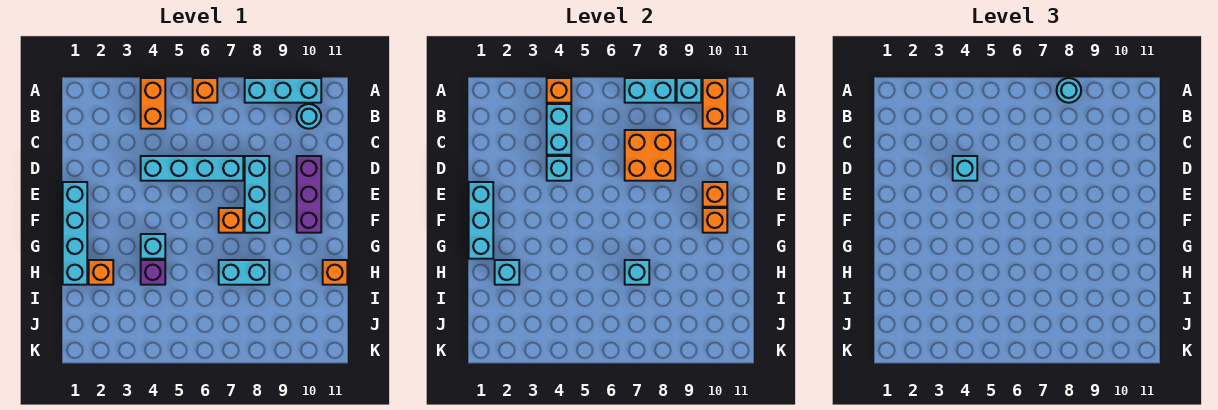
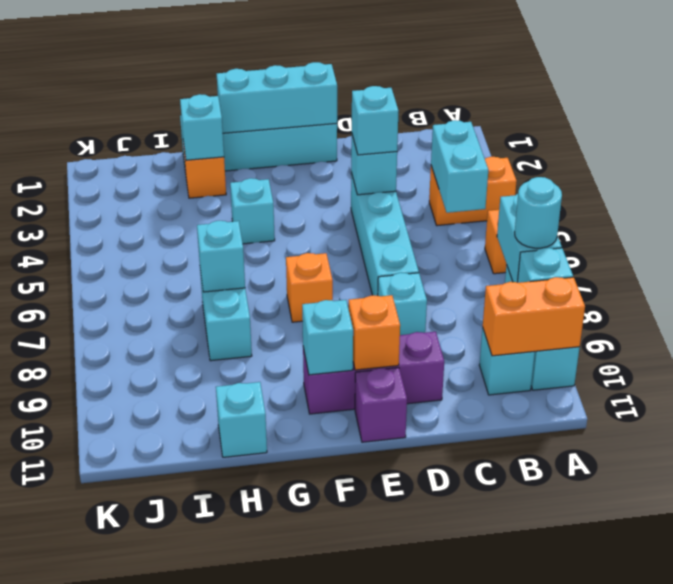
orange brick A4 level 2 -> none
cyan brick B4:C4 level 2 -> cyan brick B4:B5 level 2
cyan round brick B10 level 1 -> cyan brick B10 level 1
orange brick C7:D8 level 2 -> none
cyan brick D8:F8 level 1 -> cyan brick D8 level 1
orange brick F10 level 2 -> cyan brick F10 level 2
purple brick H4 level 1 -> purple brick E11 level 1
orange brick H11 level 1 -> cyan brick H11 level 1

